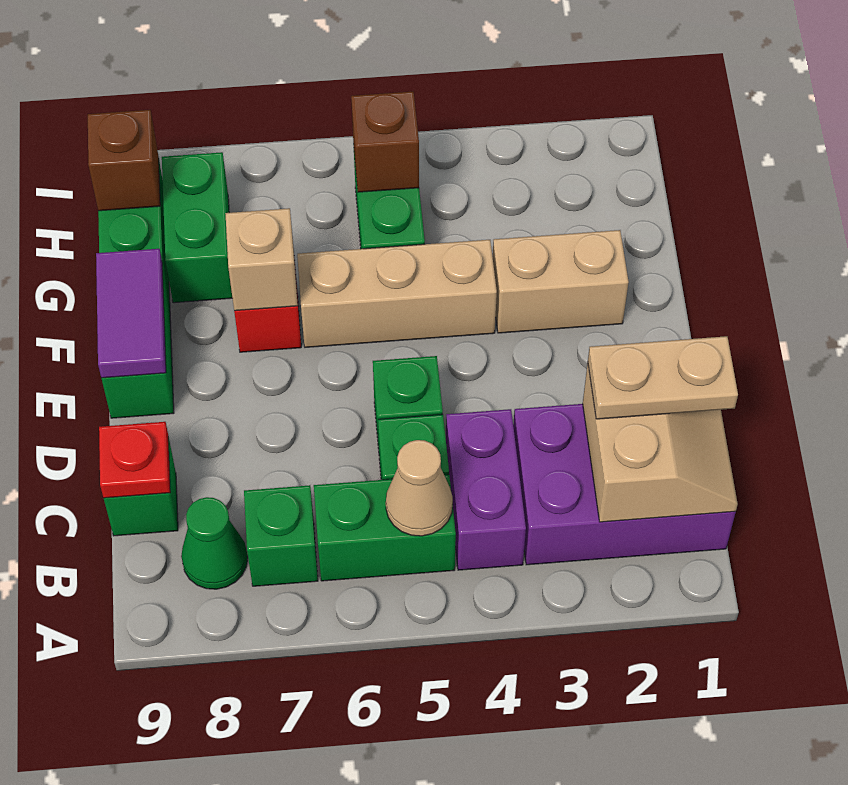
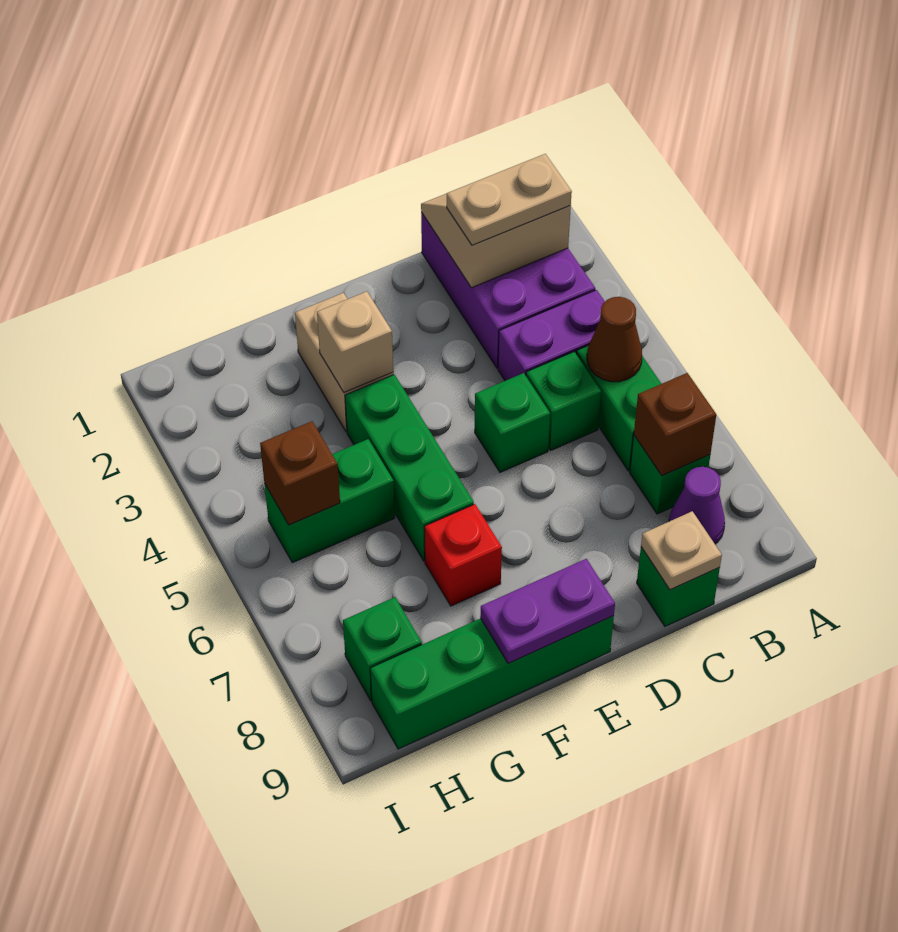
tan cone B5 level 2 -> brown cone B5 level 2
green cone B8 level 1 -> purple cone B8 level 1
tan plate C1:C2 level 3 -> tan plate B2:C2 level 3
red plate C9 level 2 -> tan plate C9 level 2
purple tile E9:F9 level 2 -> purple plate E9:F9 level 2
tan brick F4:F6 level 1 -> green brick F4:F6 level 1
tan brick F7 level 2 -> tan brick F3 level 2
green brick G8:H8 level 1 -> green brick H8 level 1
brown brick H9 level 2 -> brown brick B7 level 2

